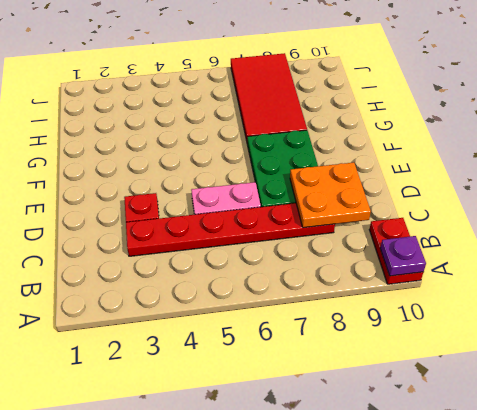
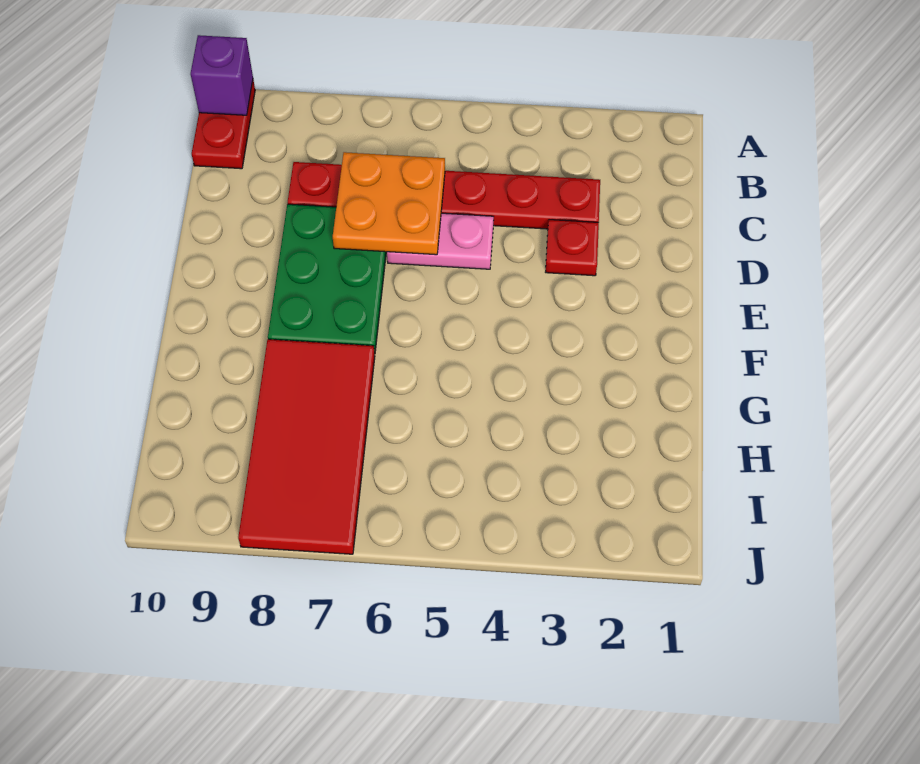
purple plate A10 level 2 -> purple brick A10 level 2
orange plate C8:D9 level 2 -> orange plate C6:D7 level 2

